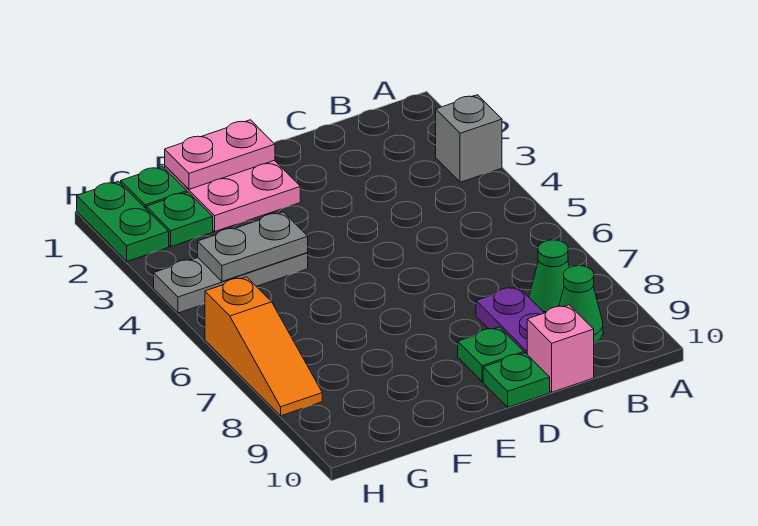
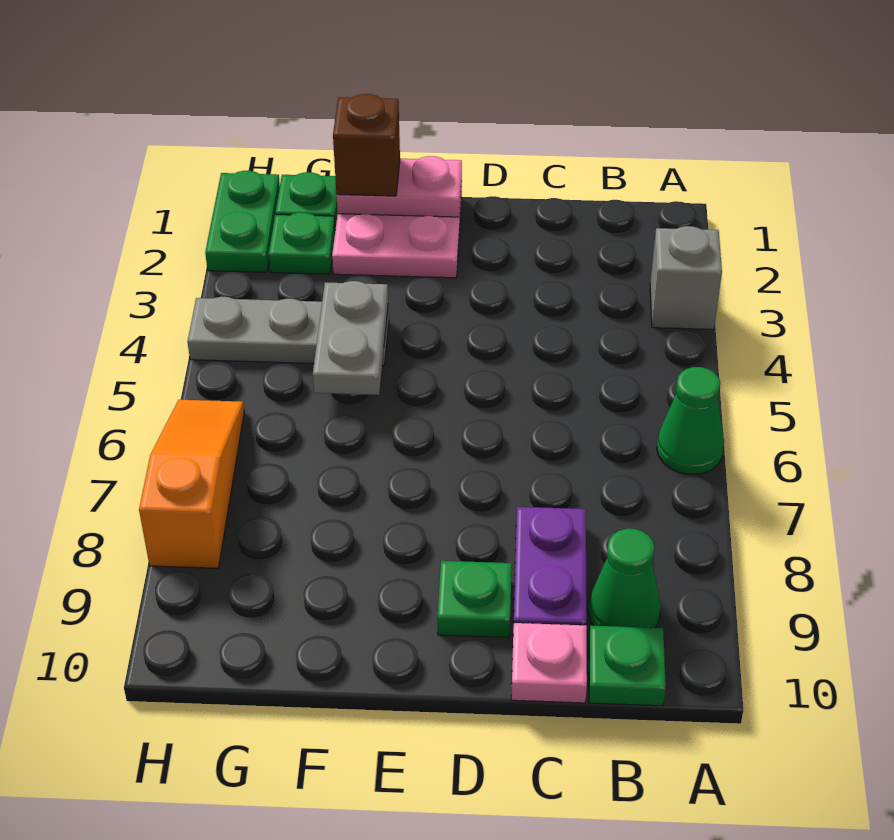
green cone B8 level 1 -> green cone A6 level 1
pink brick C10 level 1 -> pink plate C10 level 1
green plate D10 level 1 -> green plate B10 level 1
none -> brown brick F1 level 3
grey plate F4:G4 level 2 -> grey plate F4:F5 level 2
orange slope H6:H8 level 1 top 6 -> orange slope H6:H8 level 1 top 8

